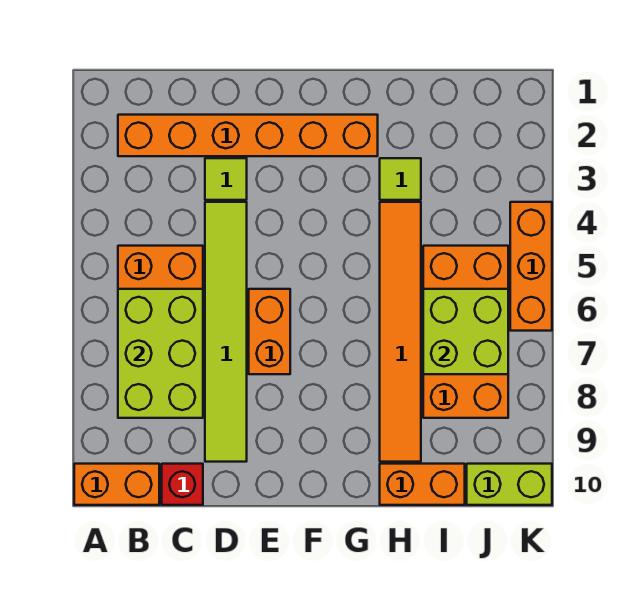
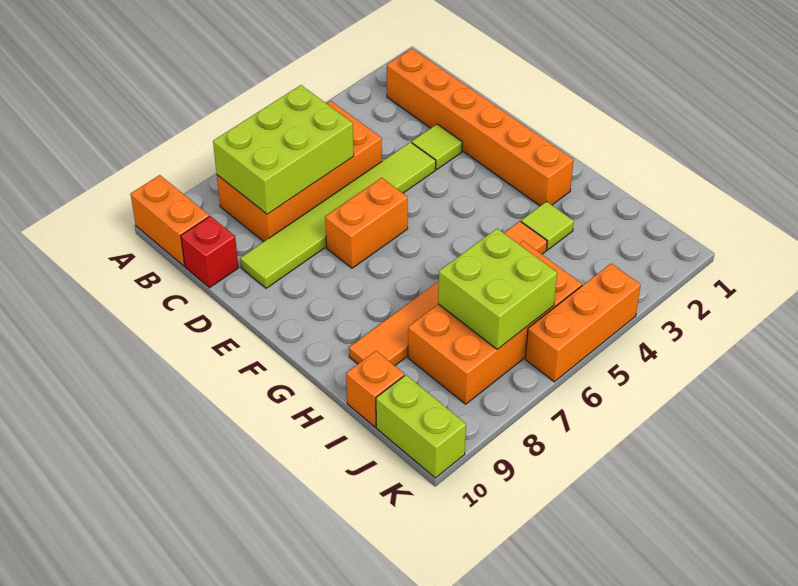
orange brick H10:I10 level 1 -> orange brick I10 level 1

